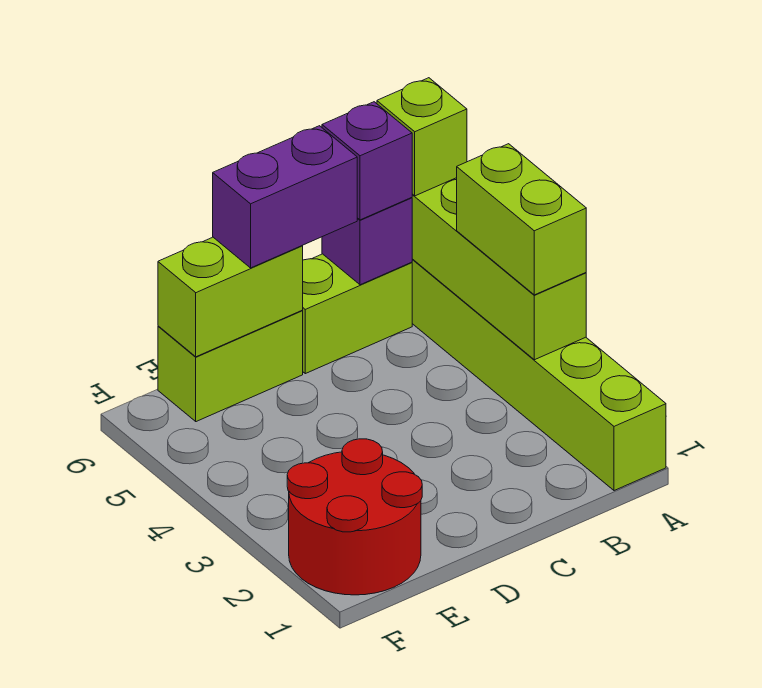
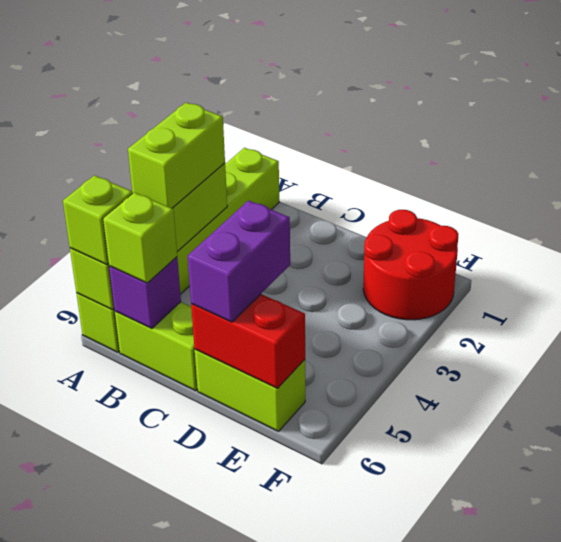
purple brick B6 level 3 -> lime brick B6 level 3
purple brick C6:D6 level 3 -> purple brick D5:D6 level 3
lime brick D6:E6 level 2 -> red brick D6:E6 level 2

